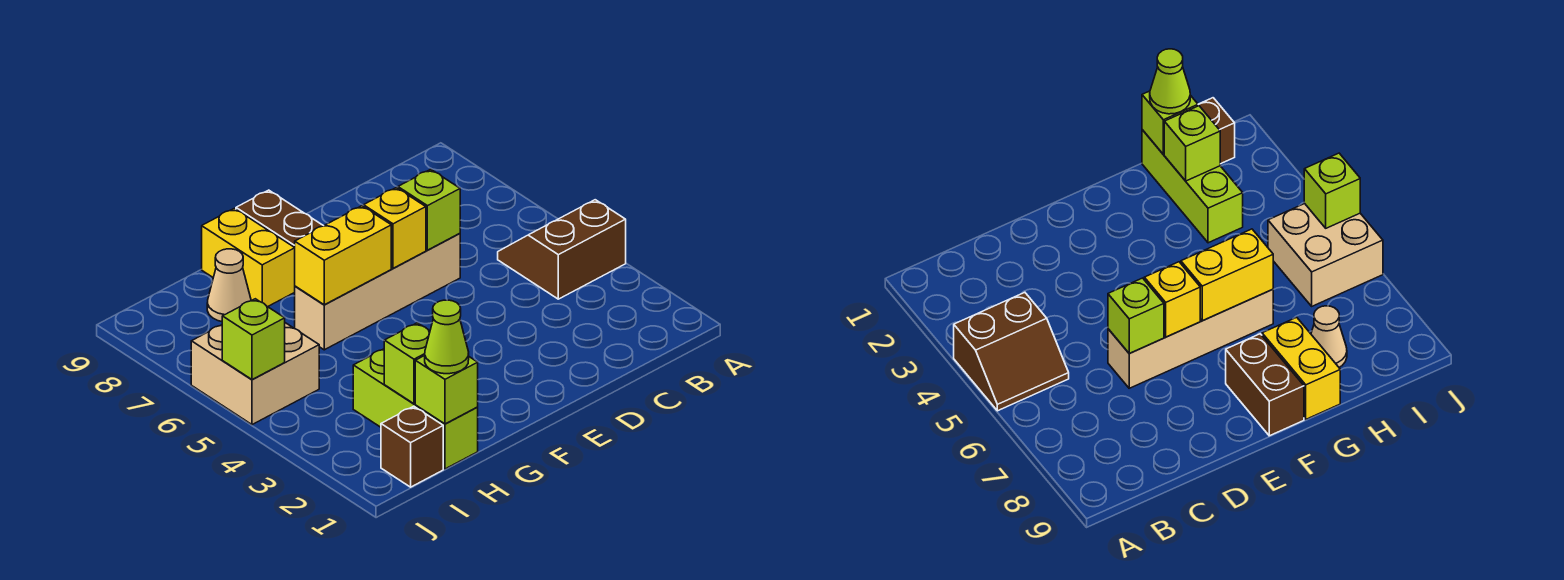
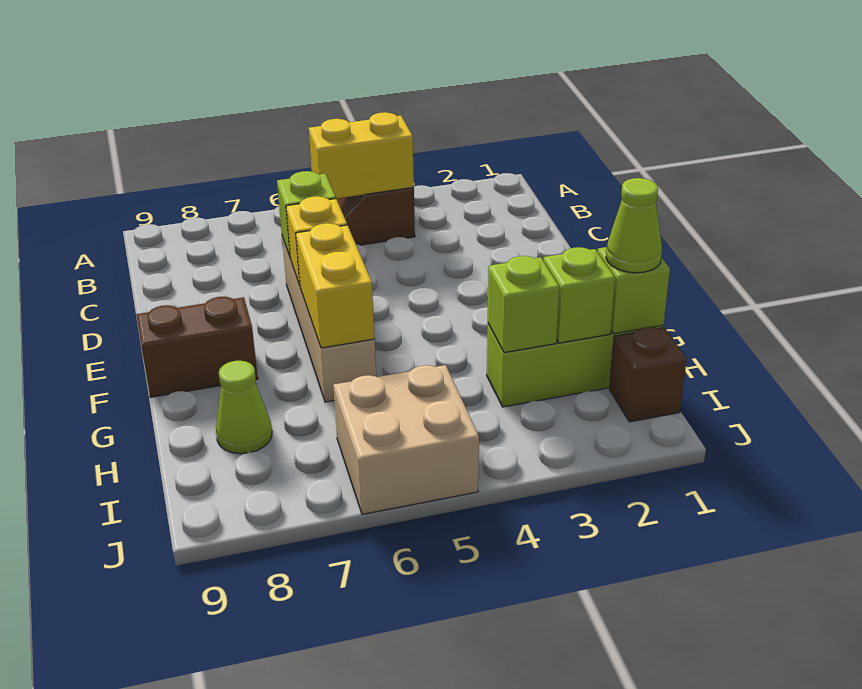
yellow brick G8:G9 level 1 -> yellow brick B4:B5 level 2
tan cone H8 level 1 -> lime cone H8 level 1
lime brick J5 level 2 -> lime brick H3 level 2

